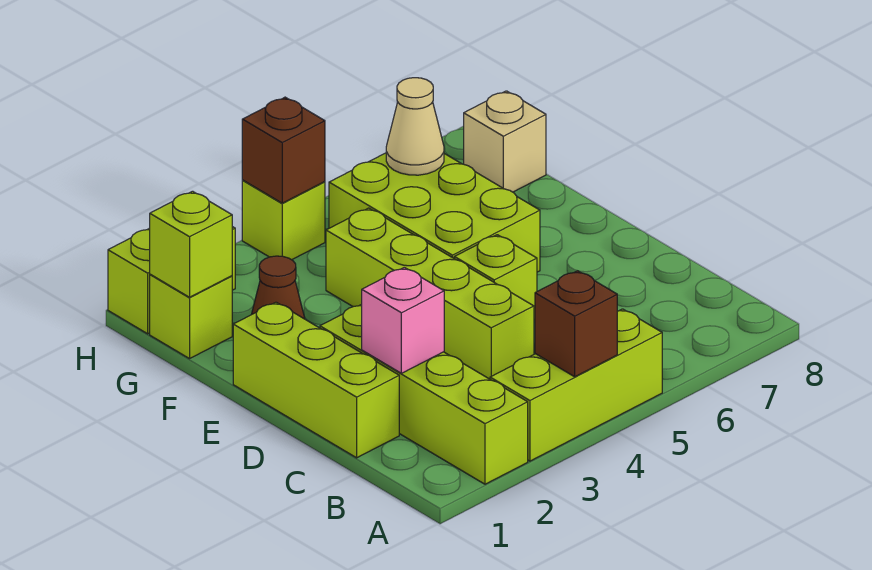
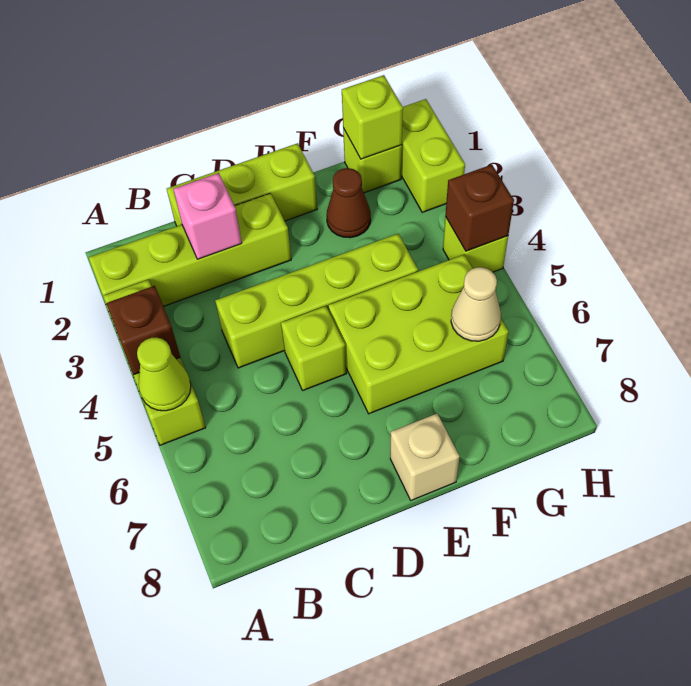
none -> lime cone A5 level 2
tan brick G8 level 1 -> tan brick E8 level 1

